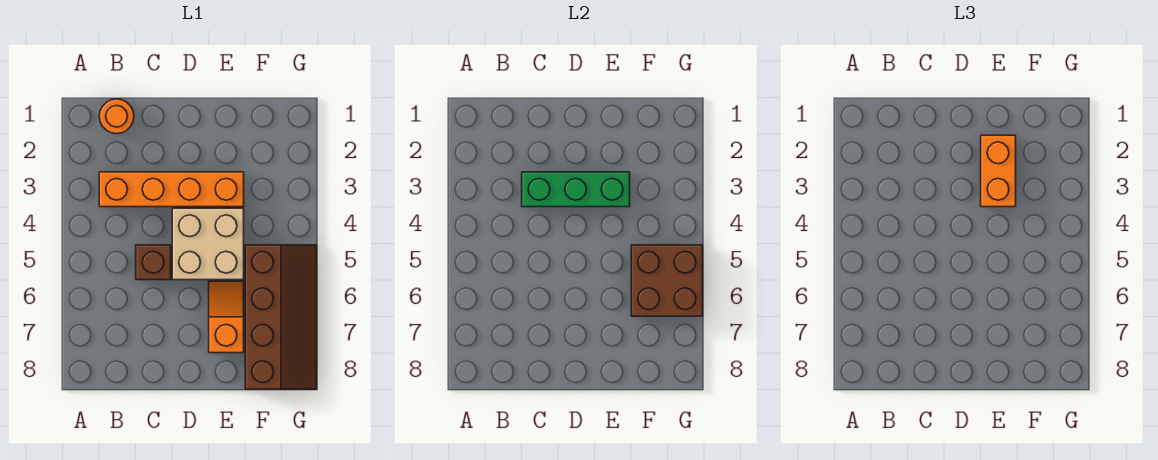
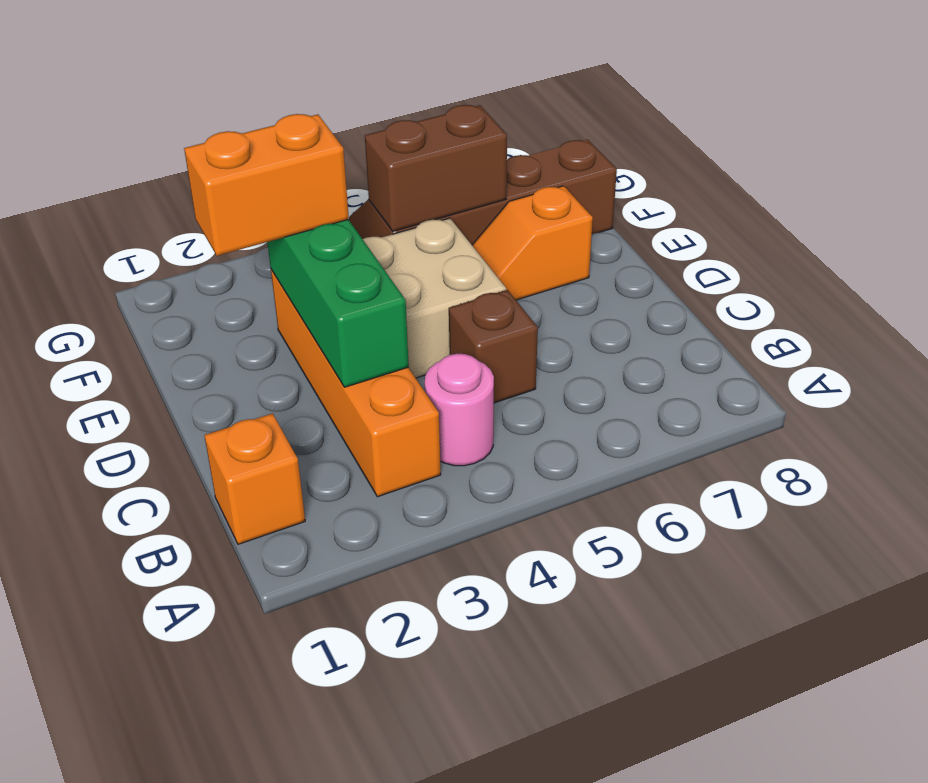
orange round brick B1 level 1 -> orange brick B1 level 1
none -> pink round brick B4 level 1
brown brick F5:G6 level 2 -> brown brick F5:F6 level 2

